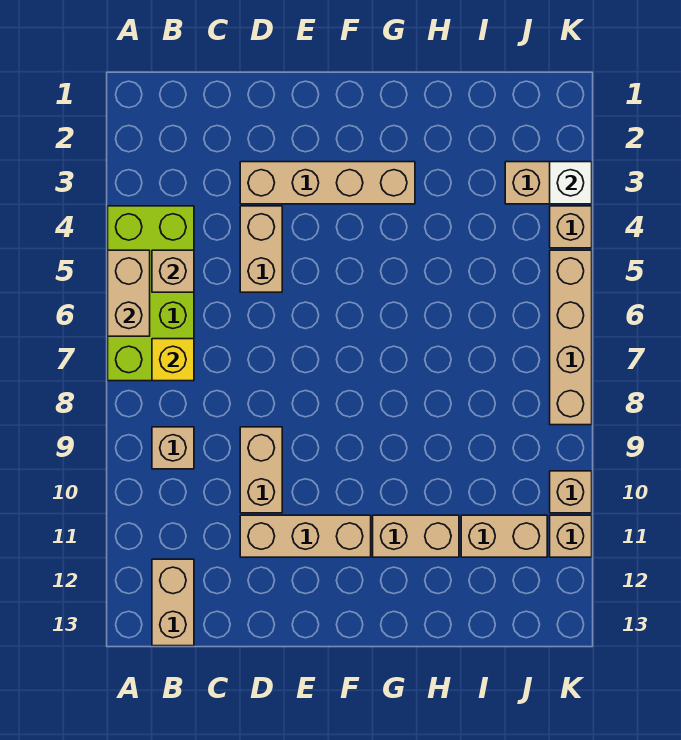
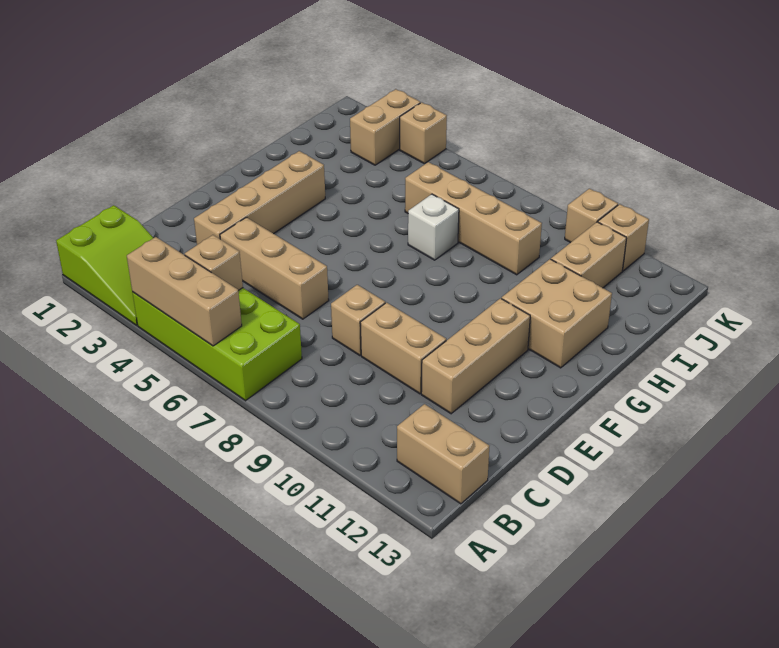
none -> lime slope A1:B3 level 1 top 1
tan brick A5:A6 level 2 -> tan brick A4:A6 level 2
yellow brick B7 level 2 -> none
tan brick B9 level 1 -> tan brick D8 level 1
tan brick D4:D5 level 1 -> tan brick D4:D6 level 1
tan brick G11:H11 level 1 -> tan brick G11:H12 level 1
white brick K3 level 2 -> white brick H7 level 1
tan brick K5:K8 level 1 -> tan brick I6:I9 level 1

